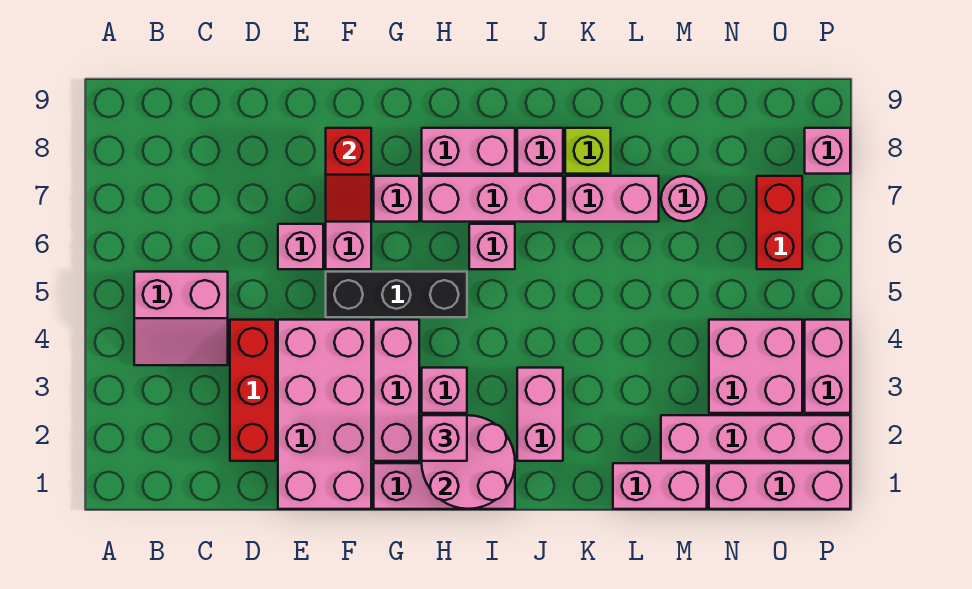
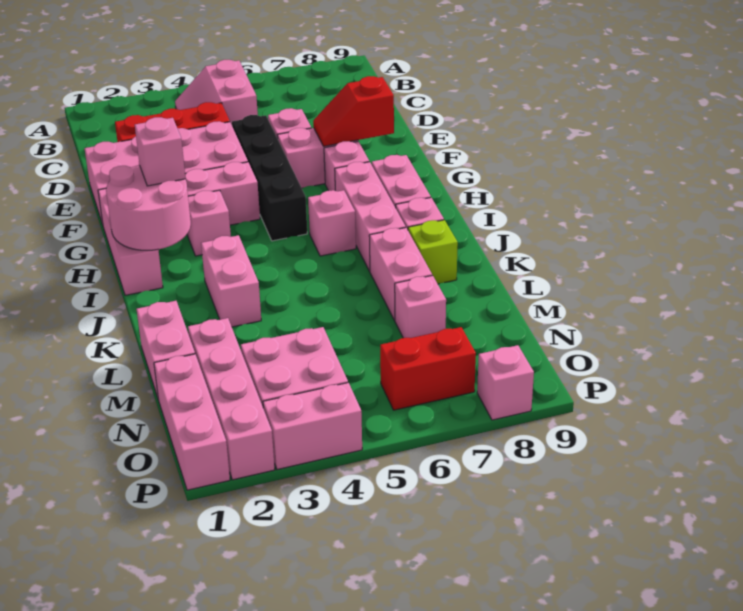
black brick F5:H5 level 1 -> black brick E5:H5 level 1
pink brick J2:J3 level 1 -> pink brick J3:K3 level 1
pink round brick M7 level 1 -> pink brick M7 level 1

